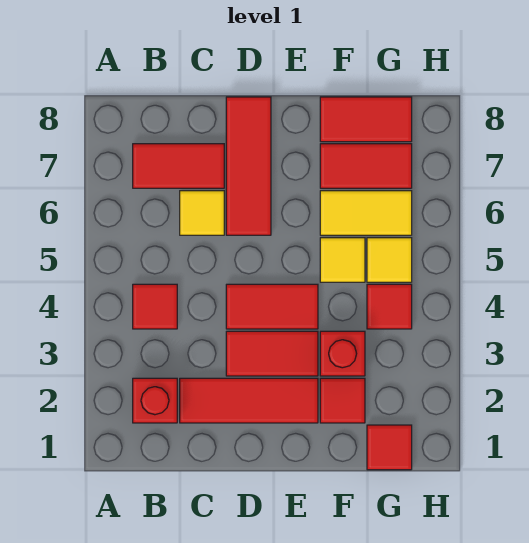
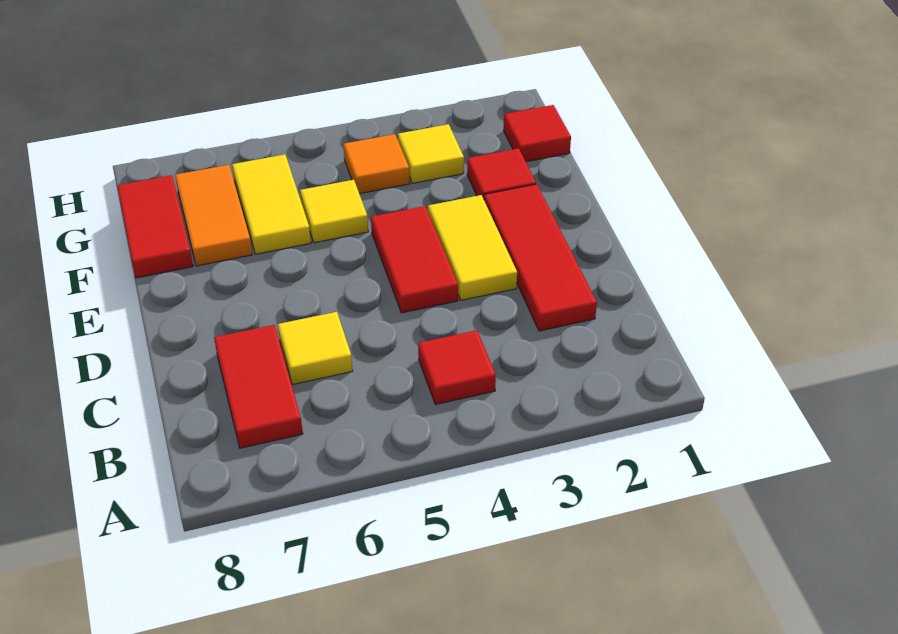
red brick B2 level 1 -> none
red tile D3:E3 level 1 -> yellow tile D3:E3 level 1
red tile D6:D8 level 1 -> none
red brick F3 level 1 -> none
red tile F7:G7 level 1 -> orange tile F7:G7 level 1
red tile G4 level 1 -> orange tile G4 level 1
yellow tile G5 level 1 -> yellow tile G3 level 1

